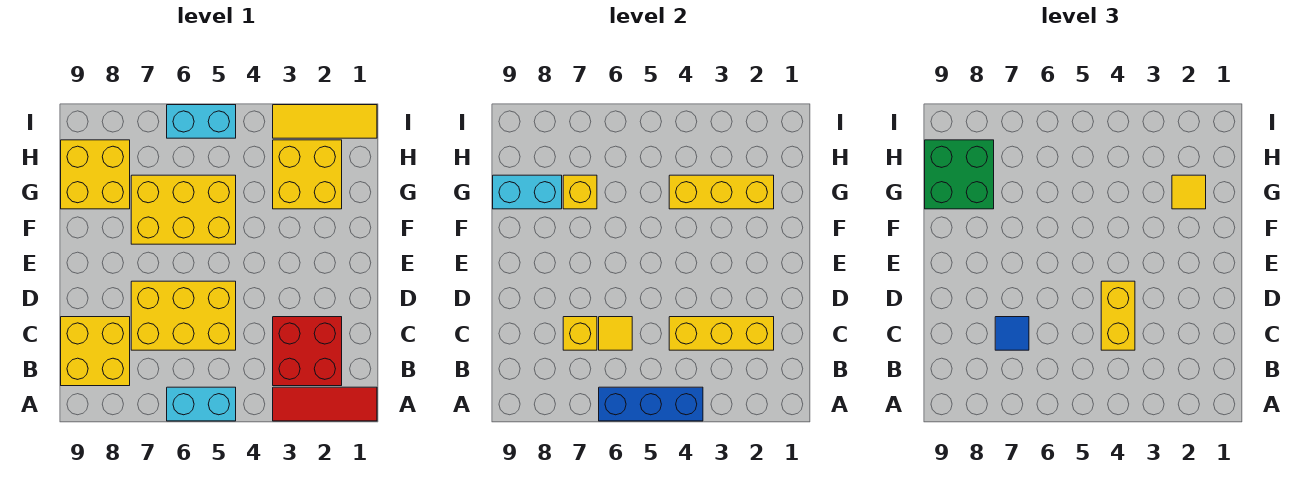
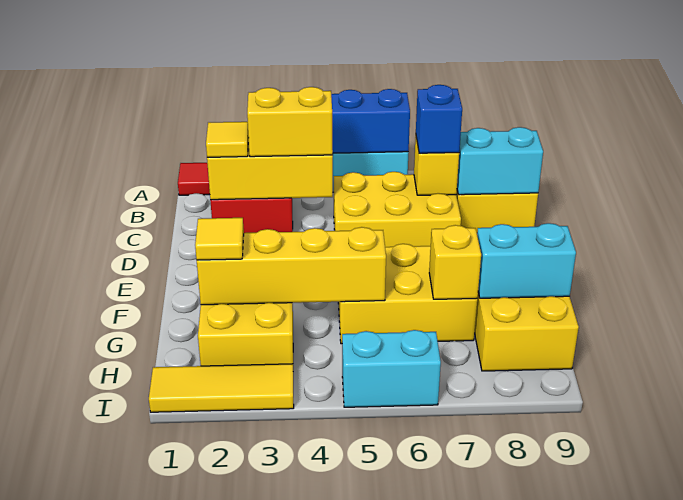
yellow brick C4:D4 level 3 -> yellow brick C3:C4 level 3
yellow tile C6 level 2 -> yellow tile C2 level 3
blue tile C7 level 3 -> blue brick C7 level 3
none -> cyan brick C8:C9 level 2
yellow brick G2:G4 level 2 -> yellow brick G2:G5 level 2
green brick G8:H9 level 3 -> none

